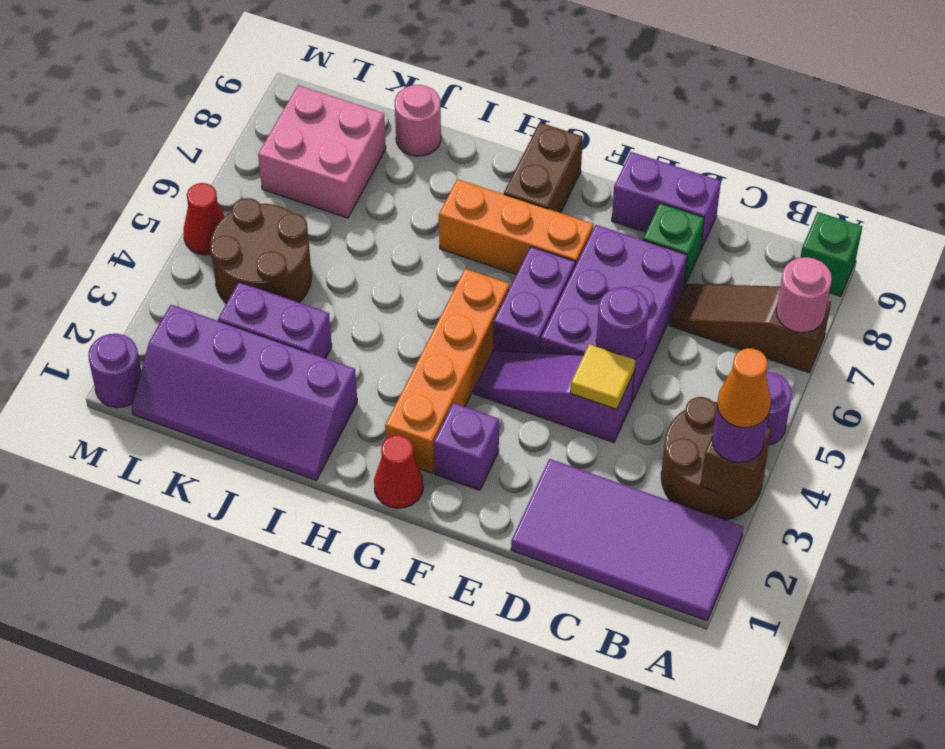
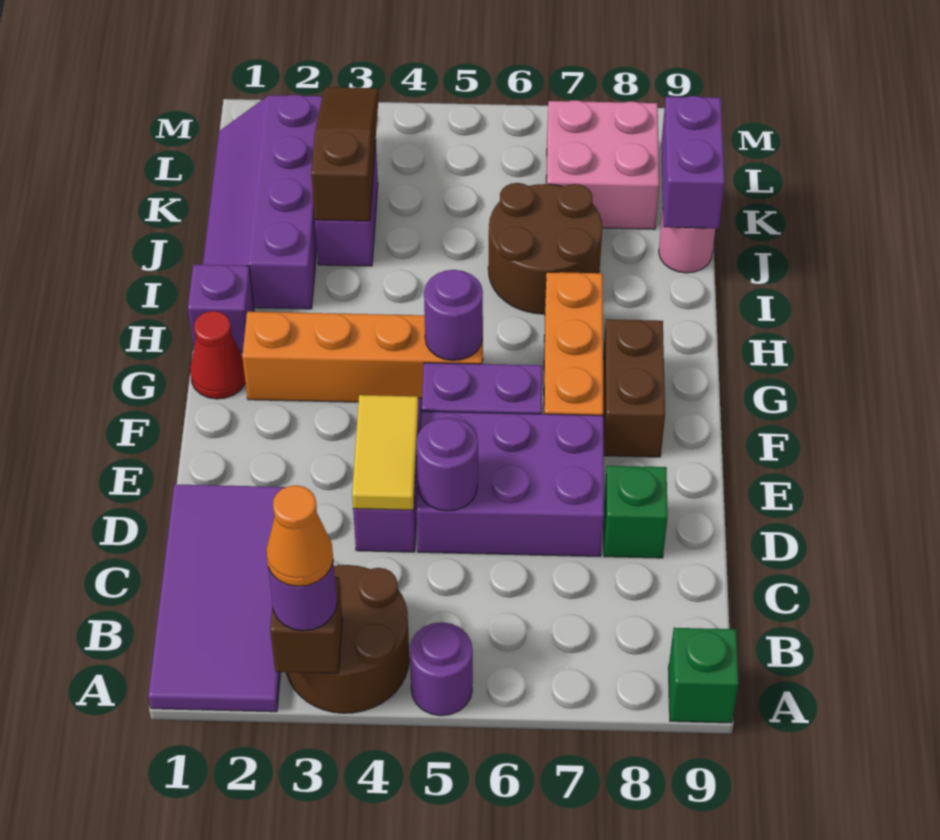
brown slope A7:C7 level 1 top A -> brown slope J3:L3 level 2 top J
pink round brick A7 level 2 -> none
yellow tile D4 level 2 -> yellow tile D4:E4 level 2
purple brick D9:E9 level 1 -> purple brick J9:K9 level 2
purple brick F2 level 1 -> purple brick H1 level 1
brown brick G8:G9 level 1 -> brown brick F8:G8 level 1
brown round brick K4:L5 level 1 -> brown round brick I6:J7 level 1
purple round brick M1 level 1 -> purple round brick G5 level 2
red cone M5 level 1 -> none

